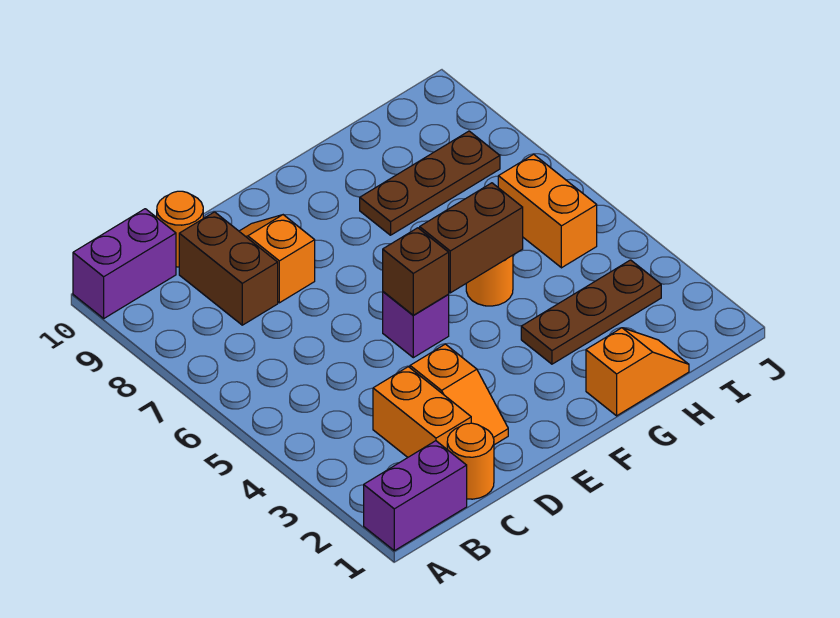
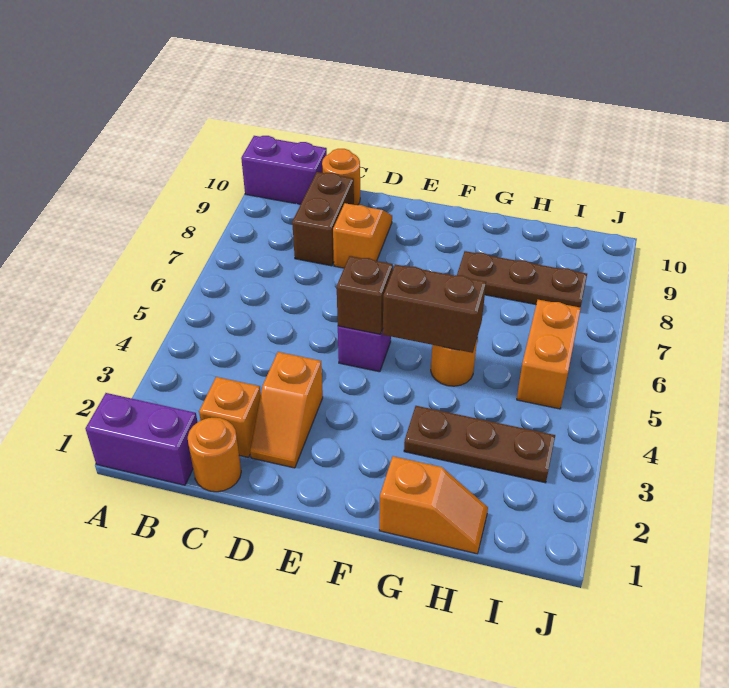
orange brick C2:C3 level 1 -> orange brick C2 level 1

